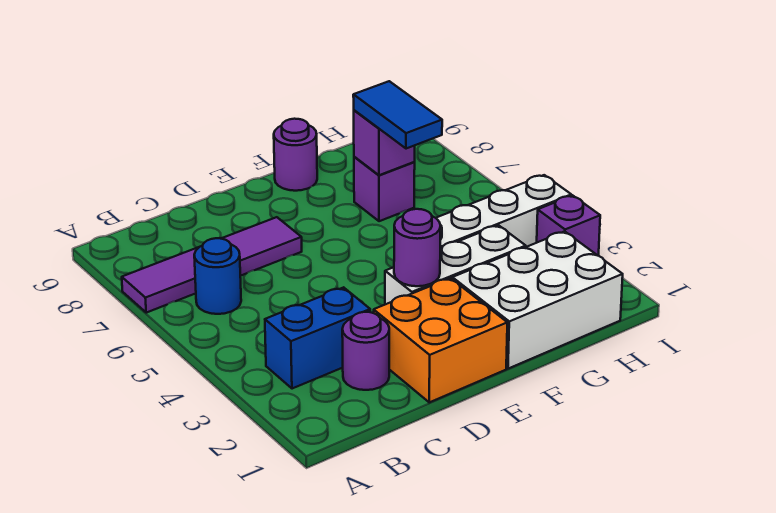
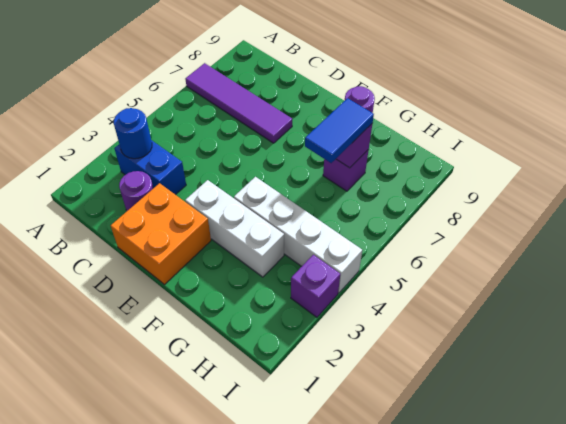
blue round brick B6 level 1 -> blue round brick B3 level 2
purple round brick E3 level 2 -> none
white brick F1:H2 level 1 -> none

